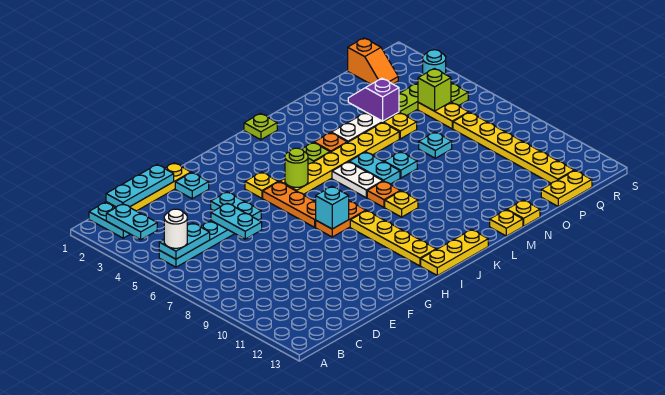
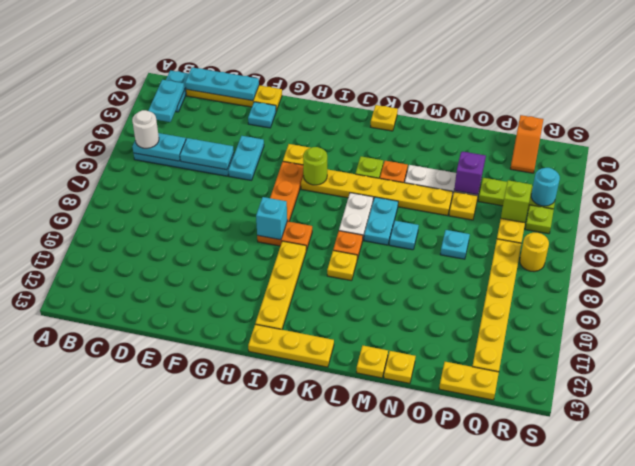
cyan plate E5:E6 level 2 -> cyan plate D5:E5 level 2
lime plate K1 level 1 -> yellow plate K1 level 1
none -> yellow round brick R7 level 1

